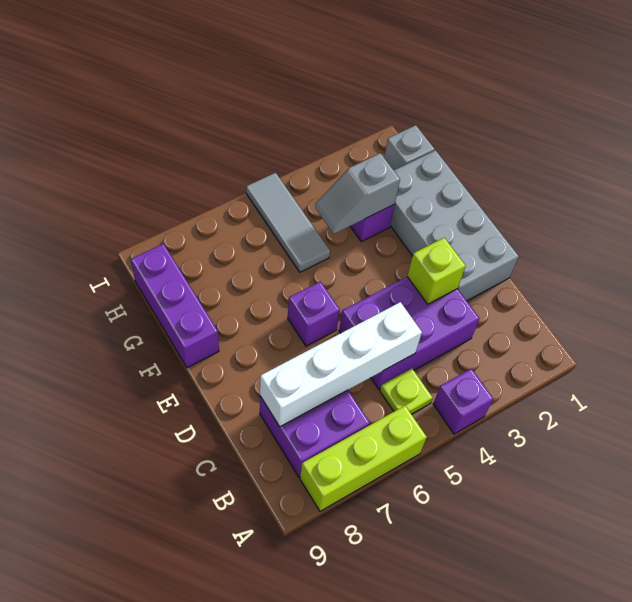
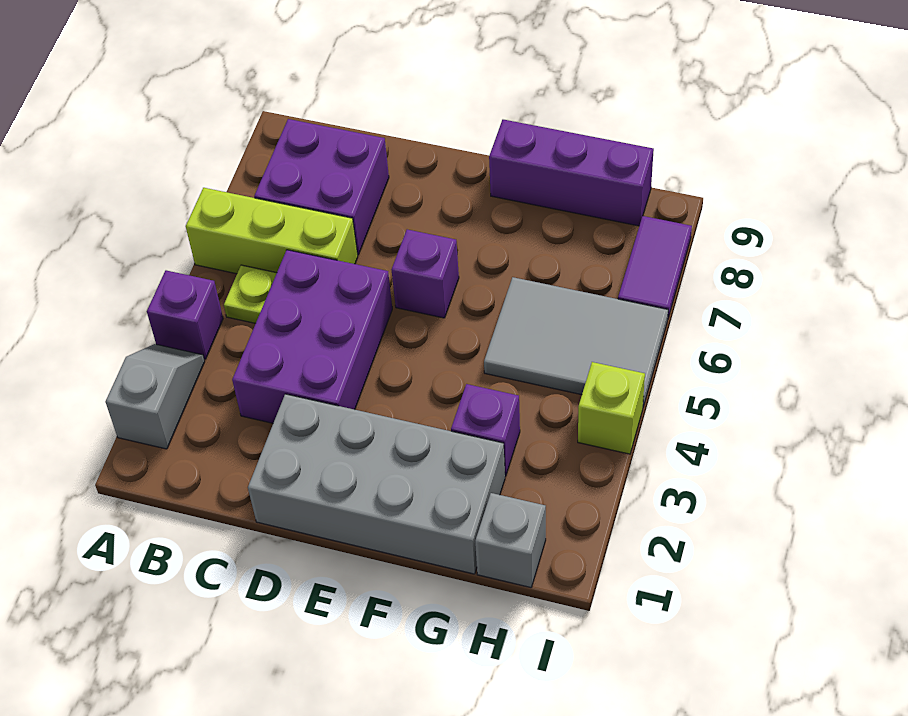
lime brick A6:A8 level 1 -> lime brick A6:C6 level 1
white brick C5:C8 level 2 -> none
lime brick D3 level 2 -> lime brick I4 level 1
grey slope G3:G4 level 2 top 3 -> grey slope A2:A3 level 1 top 2
grey tile G5:I5 level 1 -> grey tile G5:I6 level 1
none -> purple tile I7:I8 level 1

